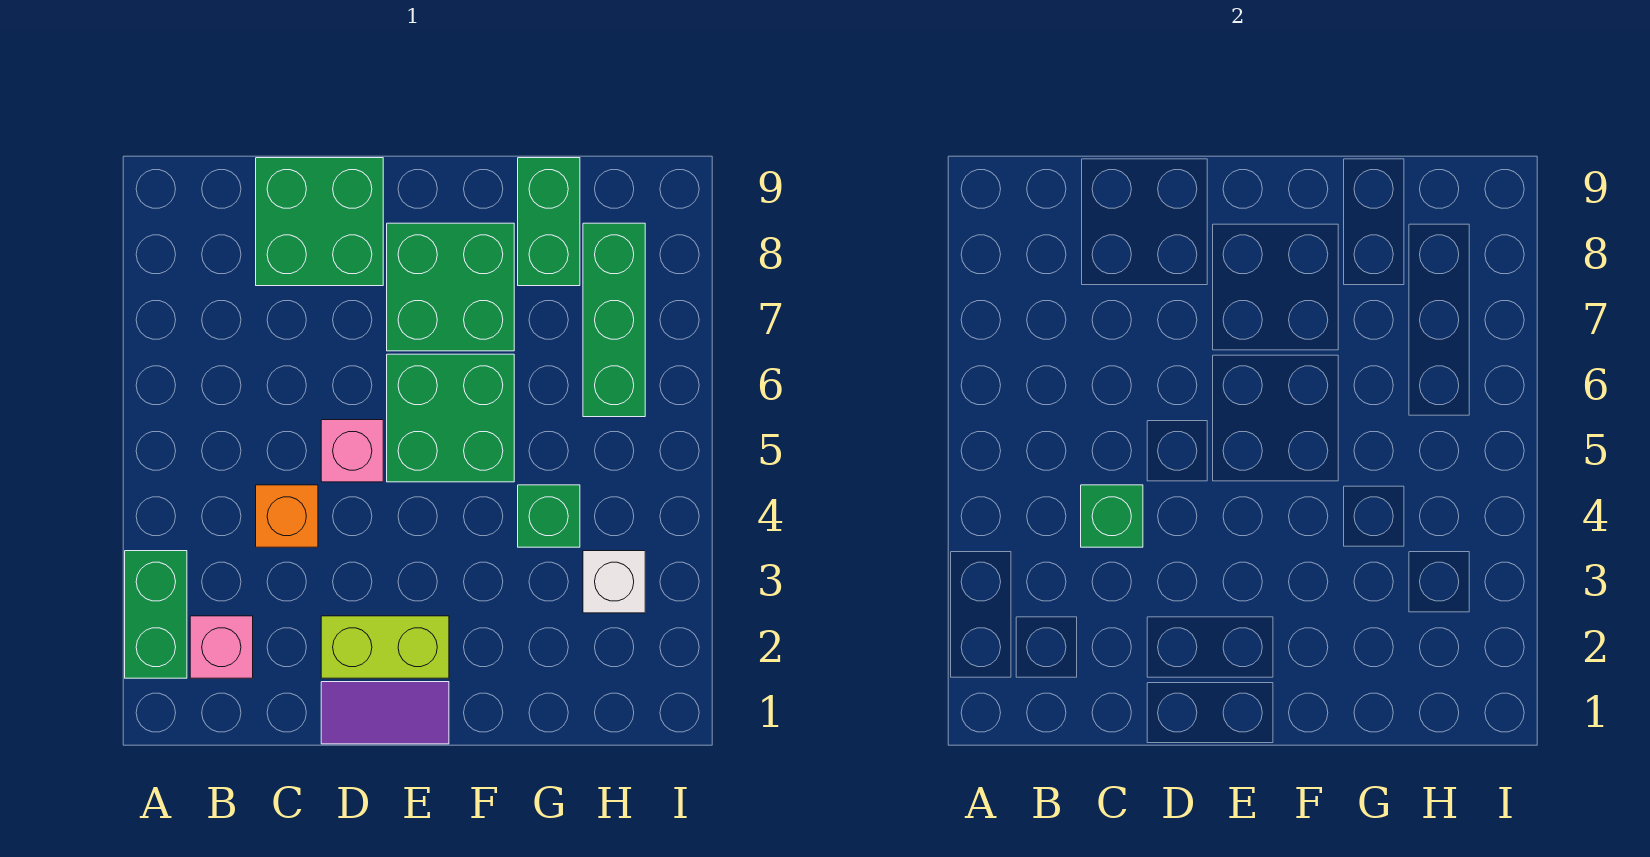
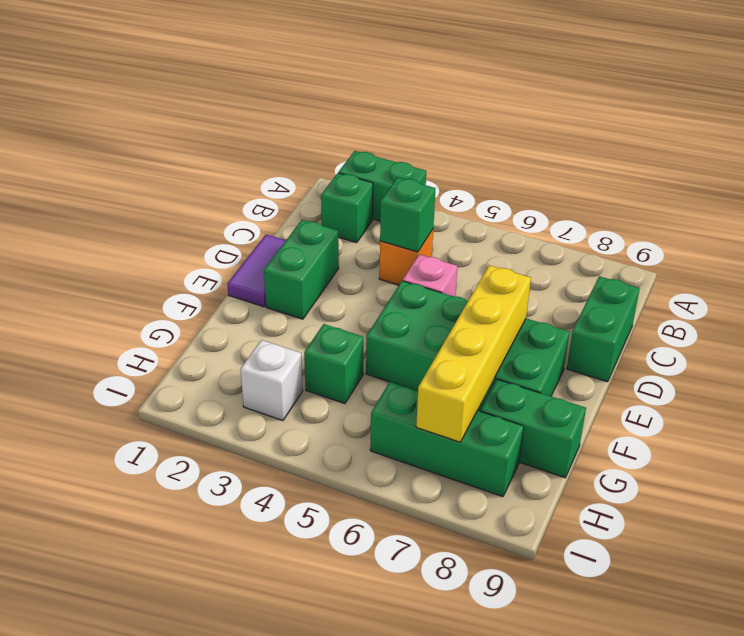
pink brick B2 level 1 -> green brick B2 level 1
green brick C8:D9 level 1 -> green brick C9:D9 level 1
lime brick D2:E2 level 1 -> green brick D2:E2 level 1
none -> yellow brick E7:H7 level 2

